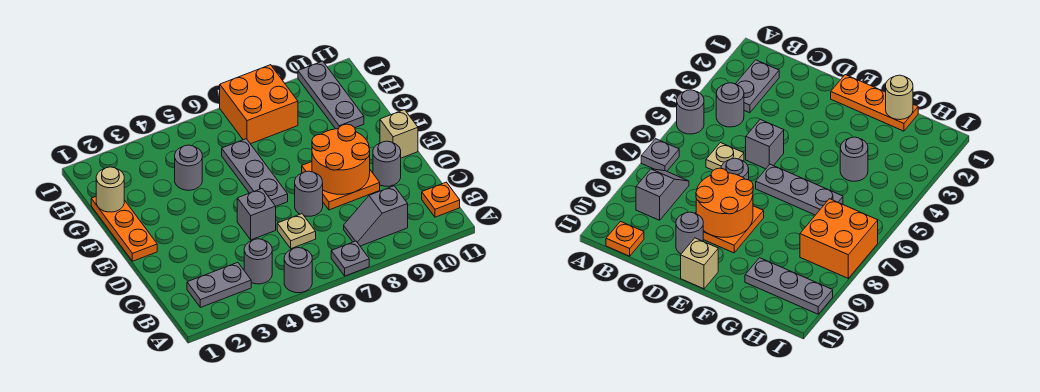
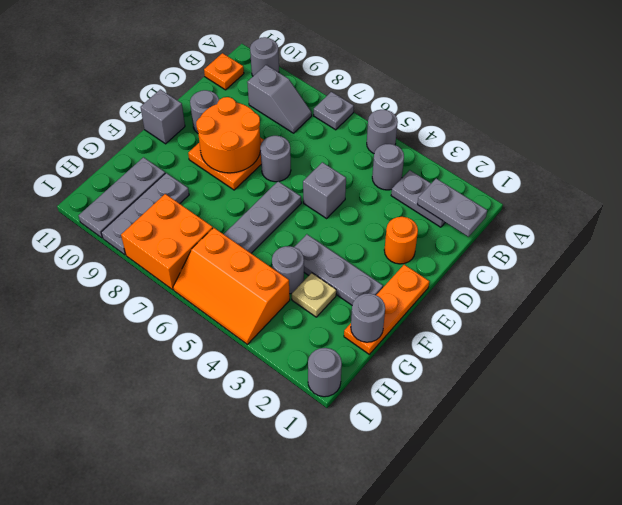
none -> grey round brick A10 level 1
none -> grey plate B1:B2 level 2
tan plate C6 level 1 -> tan plate G3 level 1
none -> orange round brick D2 level 1
tan brick E11 level 1 -> grey brick E11 level 1
none -> grey plate F2:F4 level 1
tan round brick G1 level 2 -> grey round brick G1 level 2
none -> grey plate G9:I9 level 1
none -> orange slope H4:I6 level 1 top H
none -> grey round brick I1 level 1

